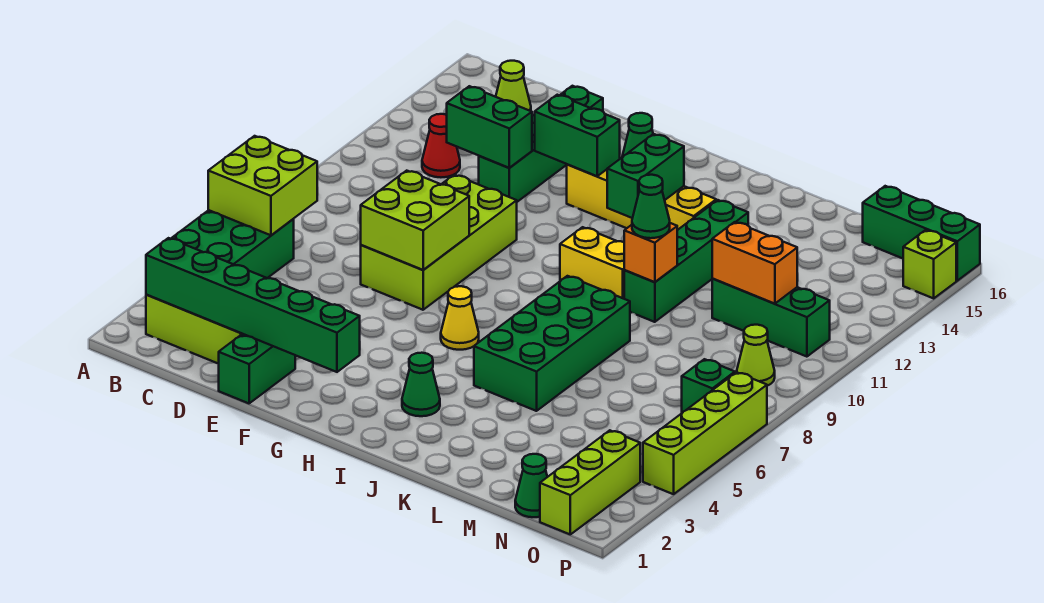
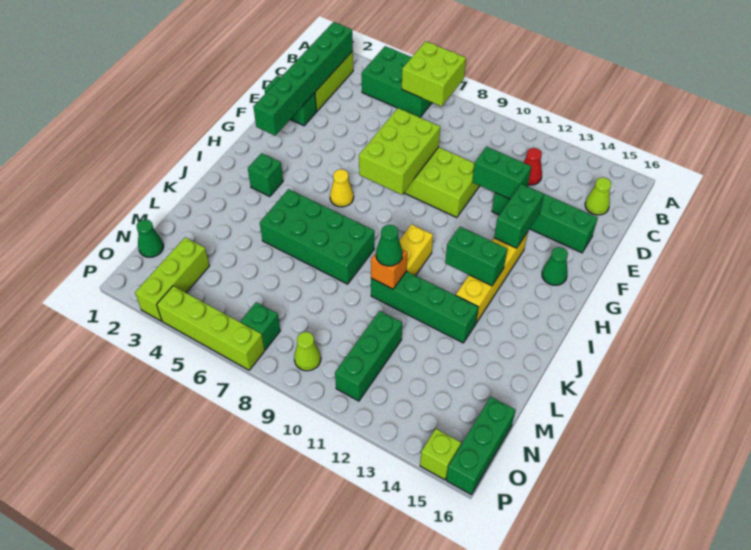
green brick D12:E12 level 2 -> green brick E11:E12 level 2
lime brick E7:F8 level 2 -> lime brick E7:G8 level 2
green cone I3 level 1 -> green brick I3 level 1
orange brick M11:N11 level 2 -> none
lime brick O1:O3 level 1 -> lime brick N3:P3 level 1

